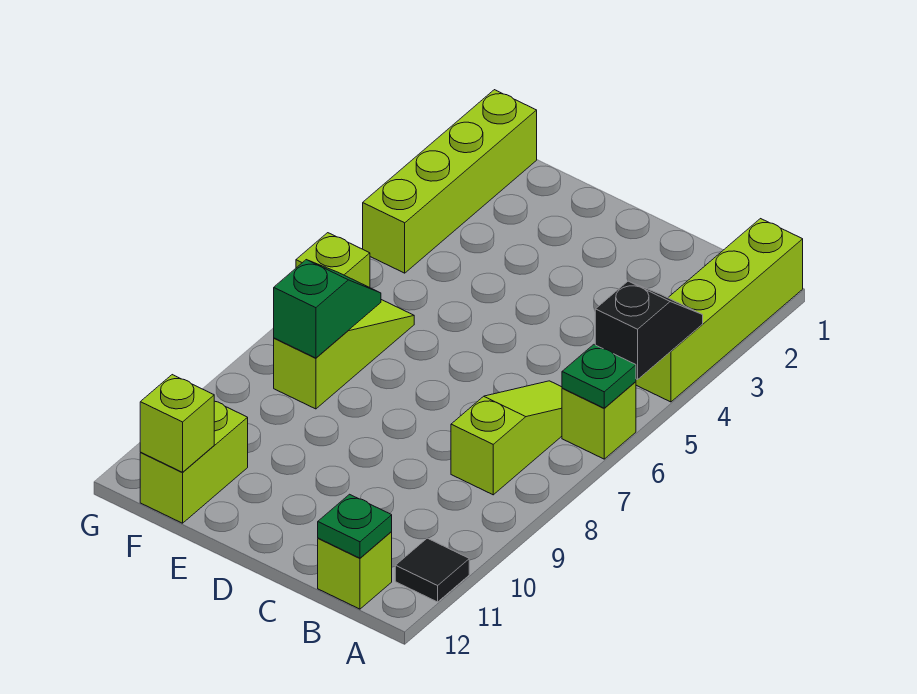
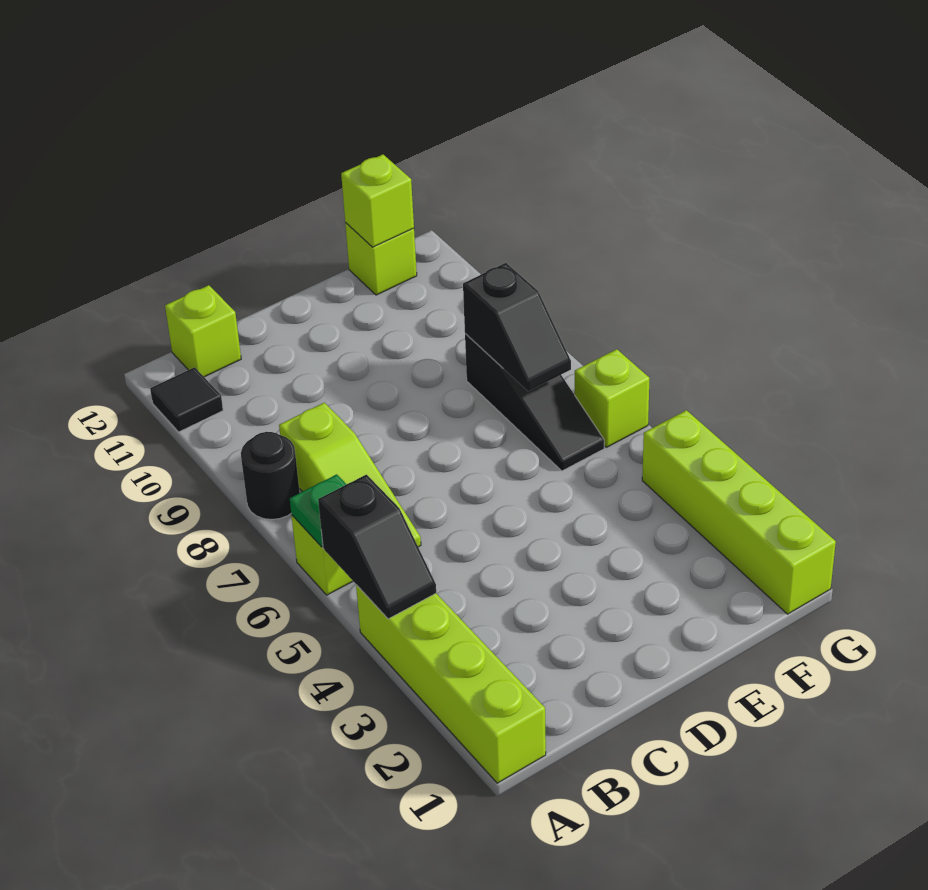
none -> black round brick A8 level 1
green plate B12 level 2 -> none
lime slope F6:F8 level 1 top 8 -> black slope F6:F8 level 1 top 8
green slope F7:F8 level 2 top 8 -> black slope F7:F8 level 2 top 8
lime brick F11:F12 level 1 -> lime brick F12 level 1

